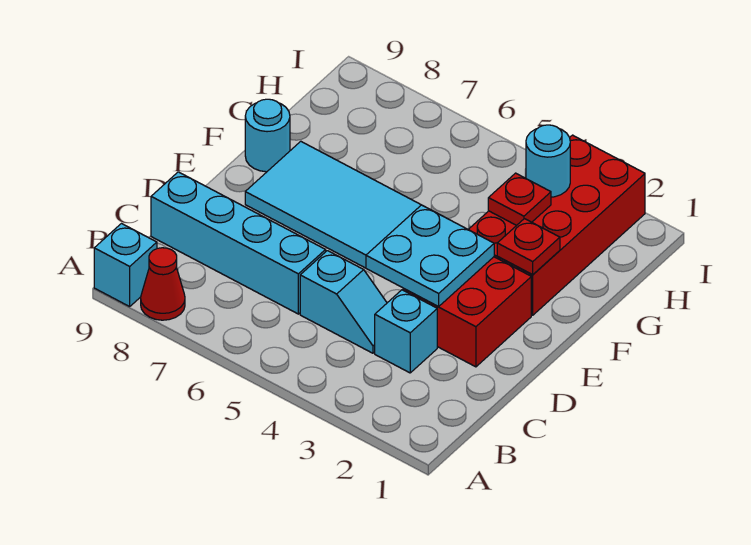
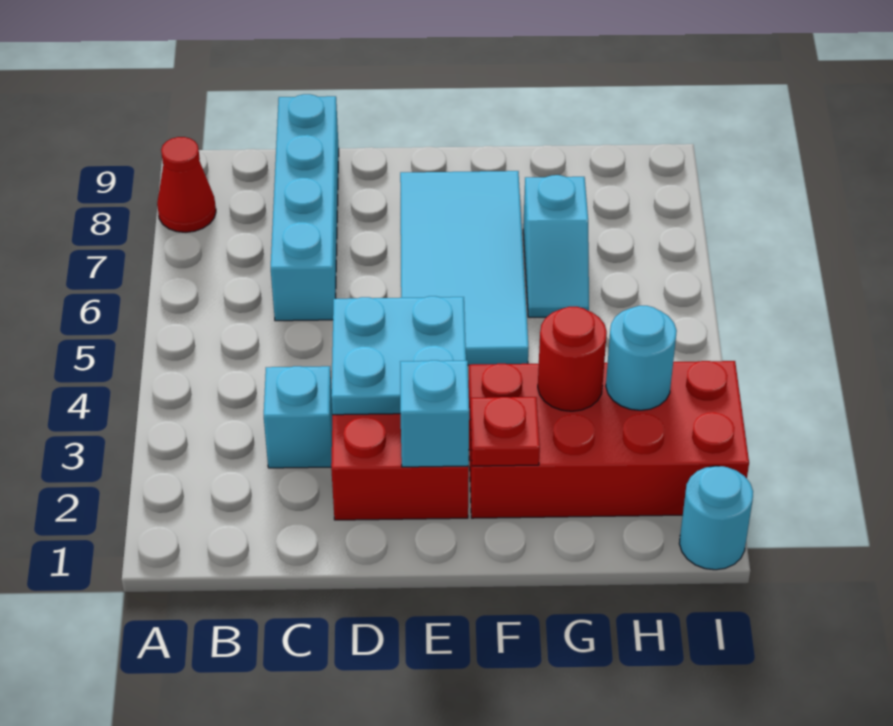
cyan brick A9 level 1 -> cyan brick E2 level 2
cyan slope C4:C5 level 1 top 5 -> cyan slope G6:G7 level 1 top 7
cyan round brick F9 level 1 -> cyan round brick I1 level 1
red plate G3 level 2 -> red round brick G3 level 2

